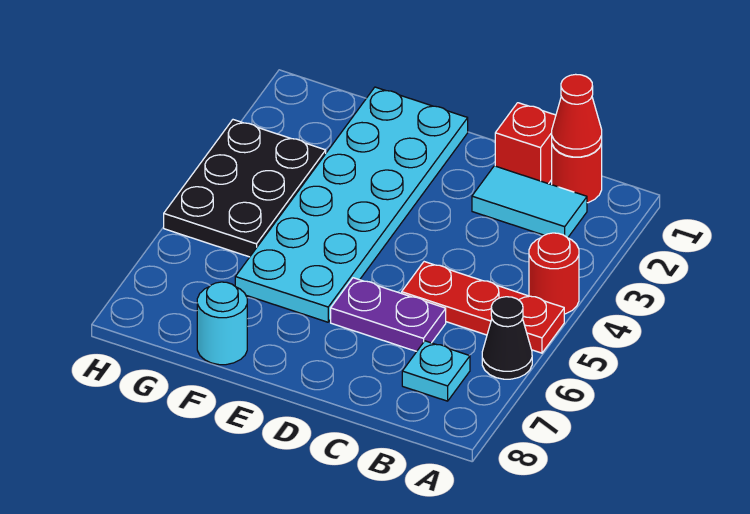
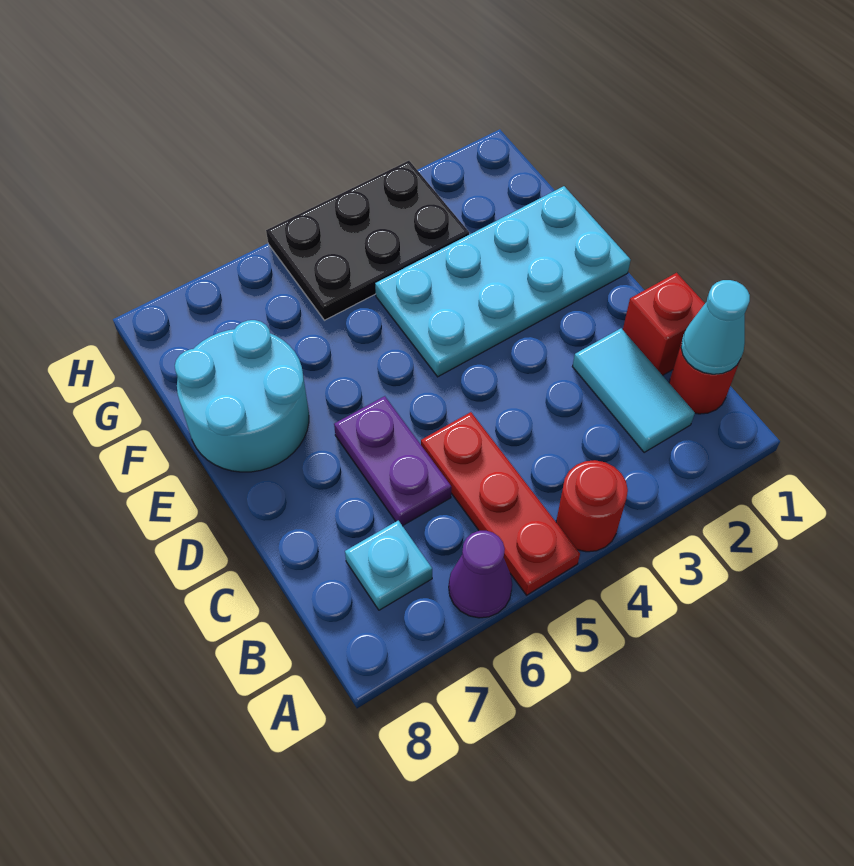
black cone A6 level 1 -> purple cone A6 level 1
red cone B1 level 2 -> cyan cone B1 level 2
cyan plate E1:F6 level 1 -> cyan plate E1:F4 level 1
cyan round brick F8 level 1 -> cyan round brick E7:F8 level 1

